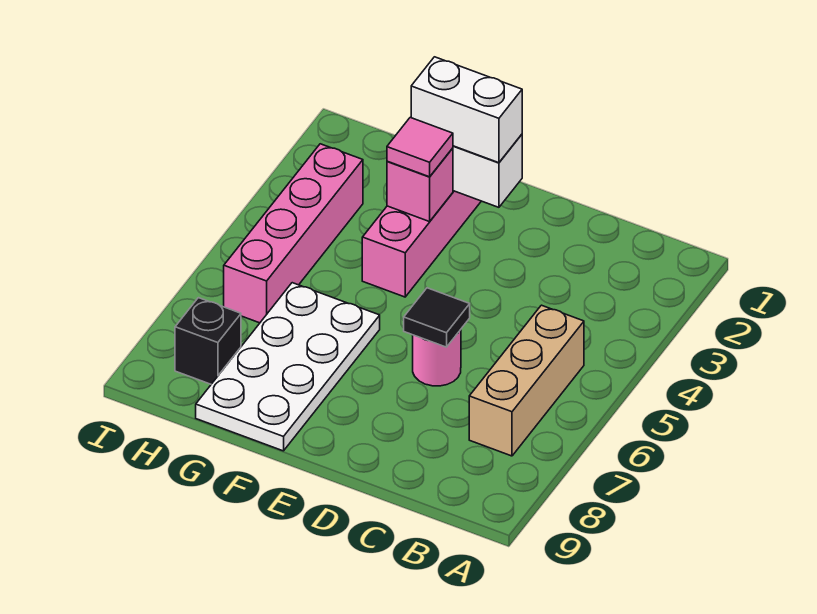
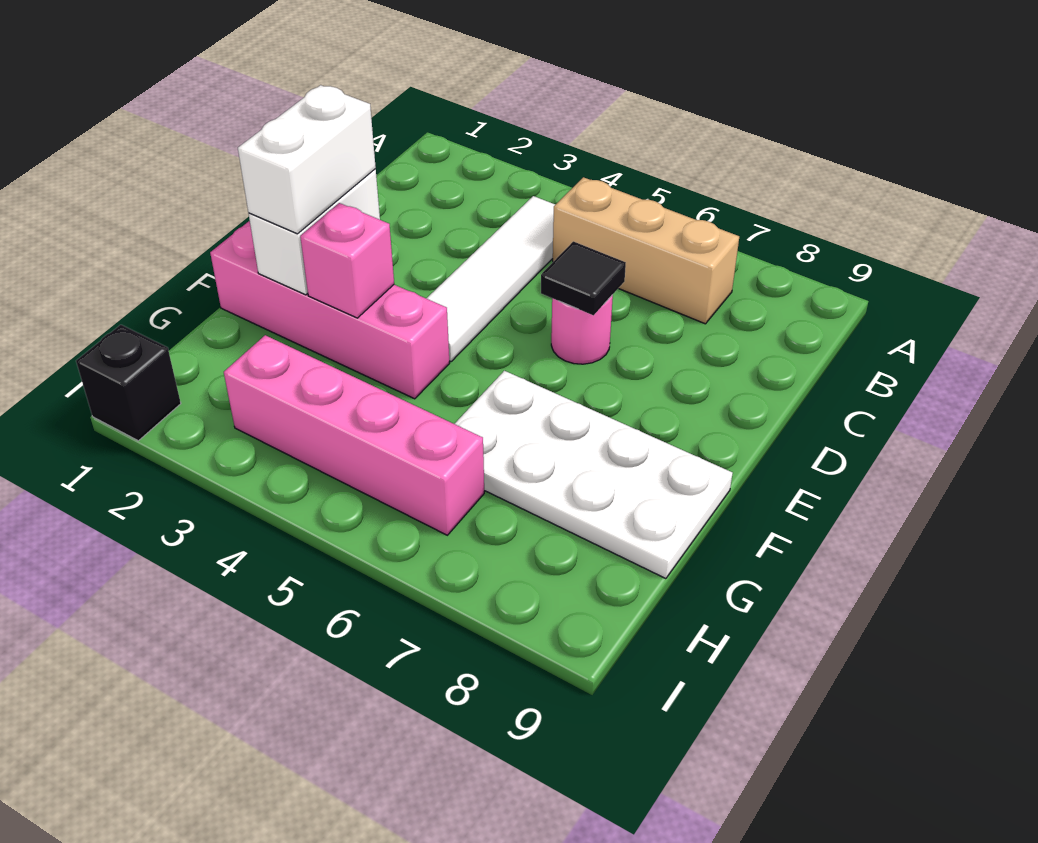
none -> white tile B4:E4 level 1
pink tile F3 level 3 -> none
black brick H8 level 1 -> black brick I1 level 1

